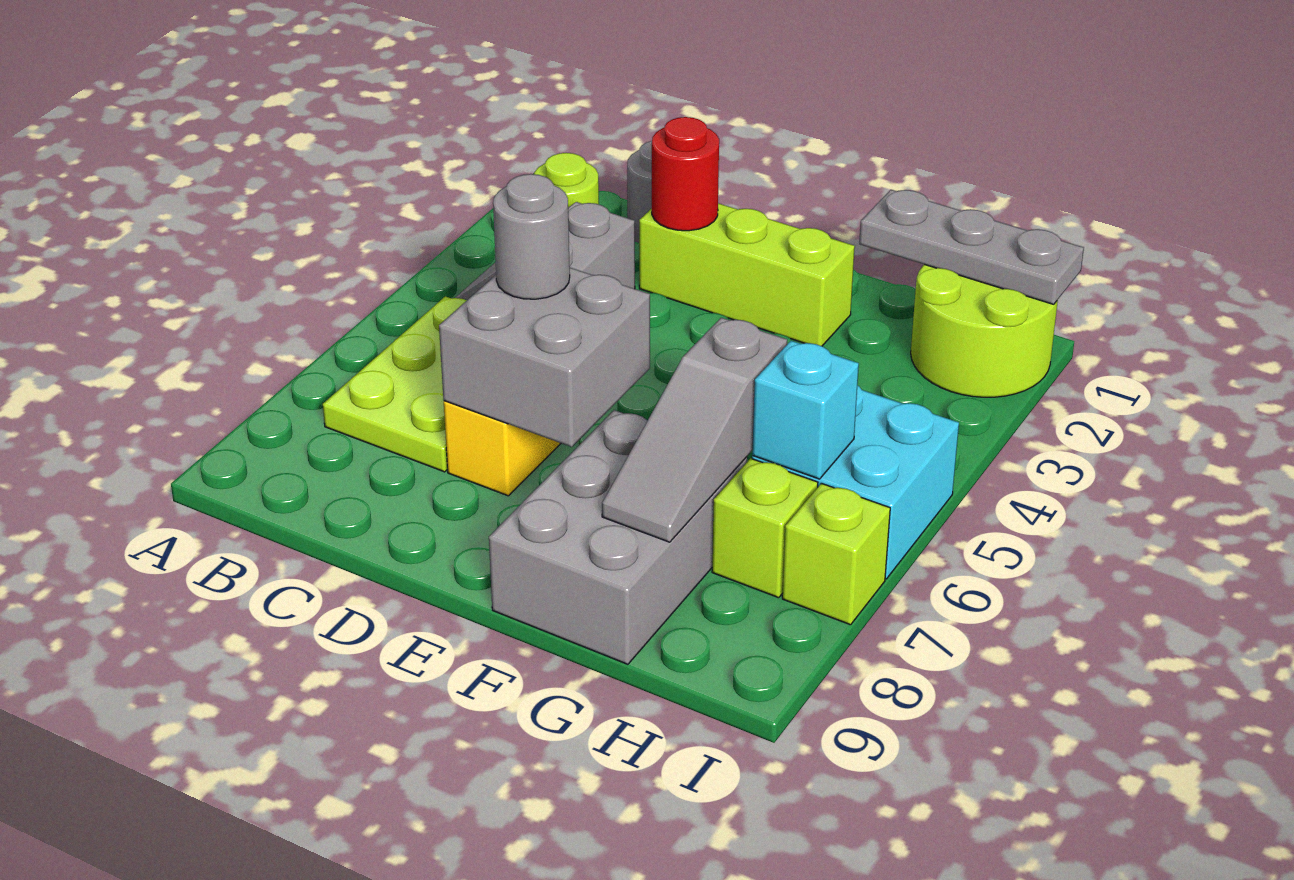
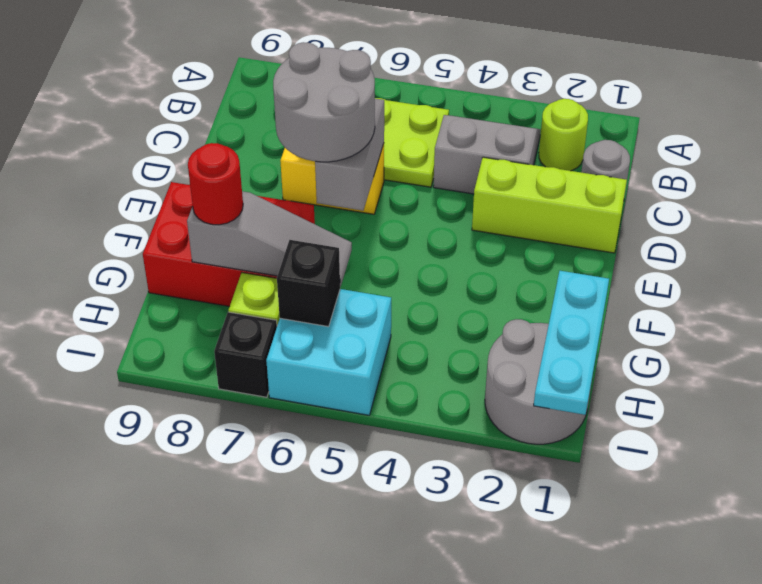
lime brick D2:F2 level 1 -> lime brick D1:D3 level 1
red round brick D2 level 2 -> red round brick G8 level 3
grey brick D6:E7 level 2 -> grey brick D6:E6 level 2
grey round brick D6 level 3 -> grey round brick D6:E7 level 3
grey brick F7:G9 level 1 -> red brick F7:G9 level 1
grey plate G1:I1 level 2 -> cyan plate G1:I1 level 2
grey slope G6:G8 level 2 top 6 -> grey slope G6:G8 level 2 top 8
lime round brick H1:I2 level 1 -> grey round brick H1:I2 level 1
cyan brick H6 level 2 -> black brick H6 level 2
lime brick I7 level 1 -> black brick I7 level 1

